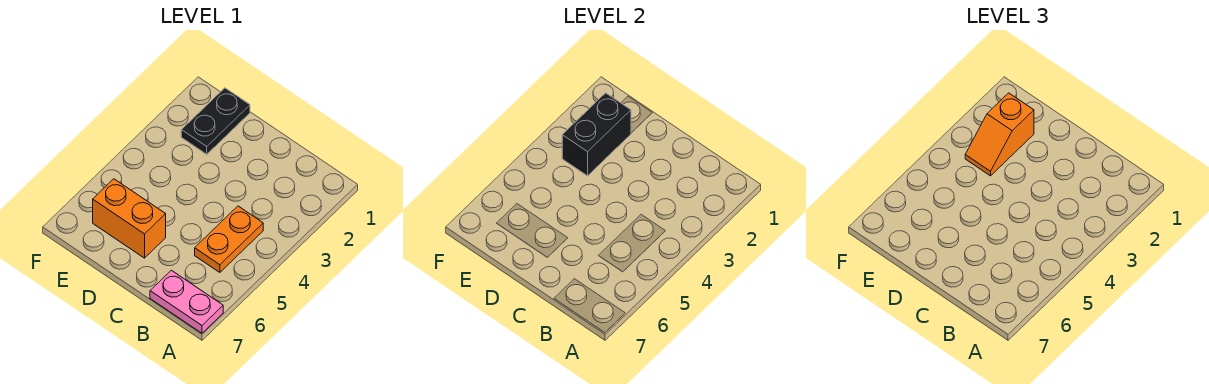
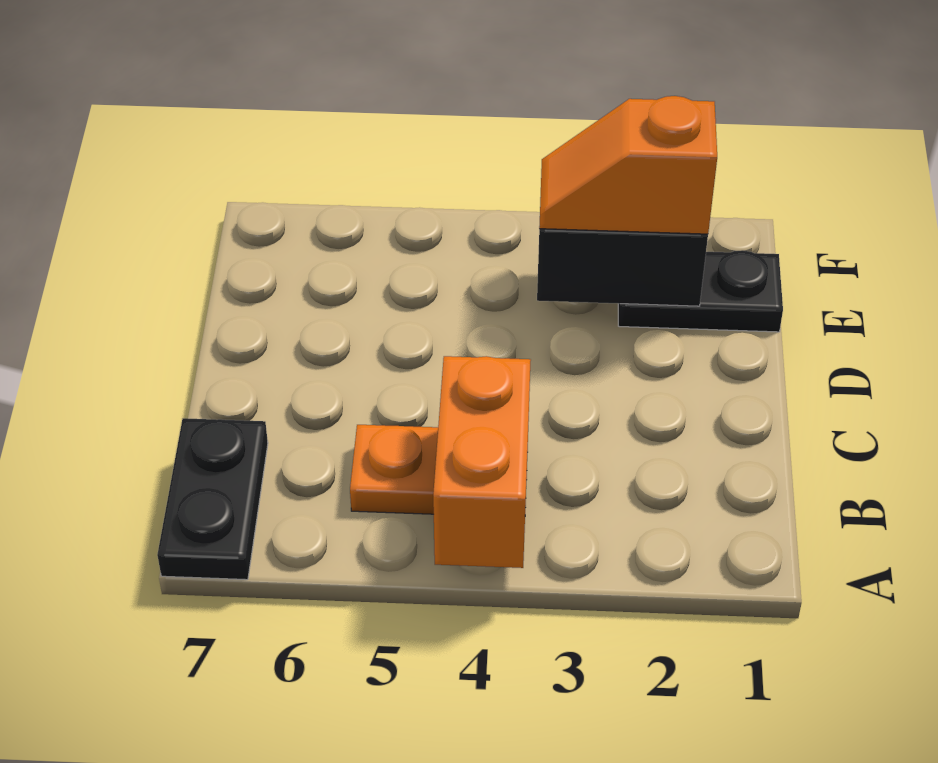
pink plate A7:B7 level 1 -> black plate A7:B7 level 1
orange brick D6:E6 level 1 -> orange brick A4:B4 level 2

